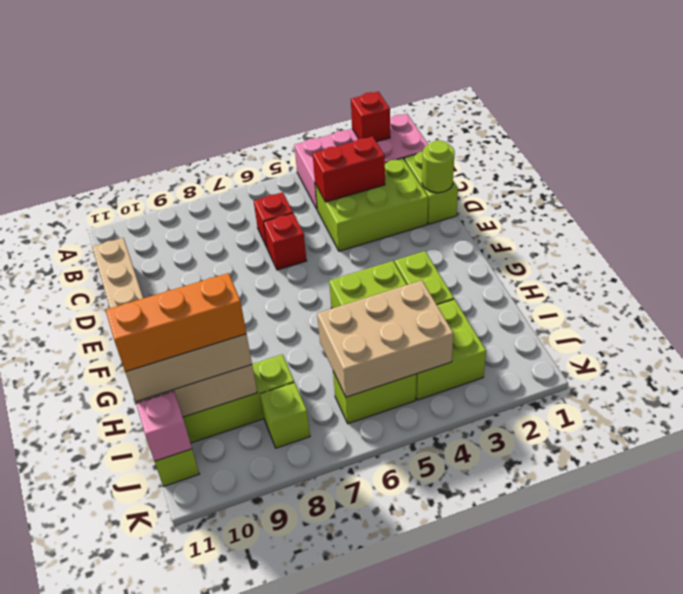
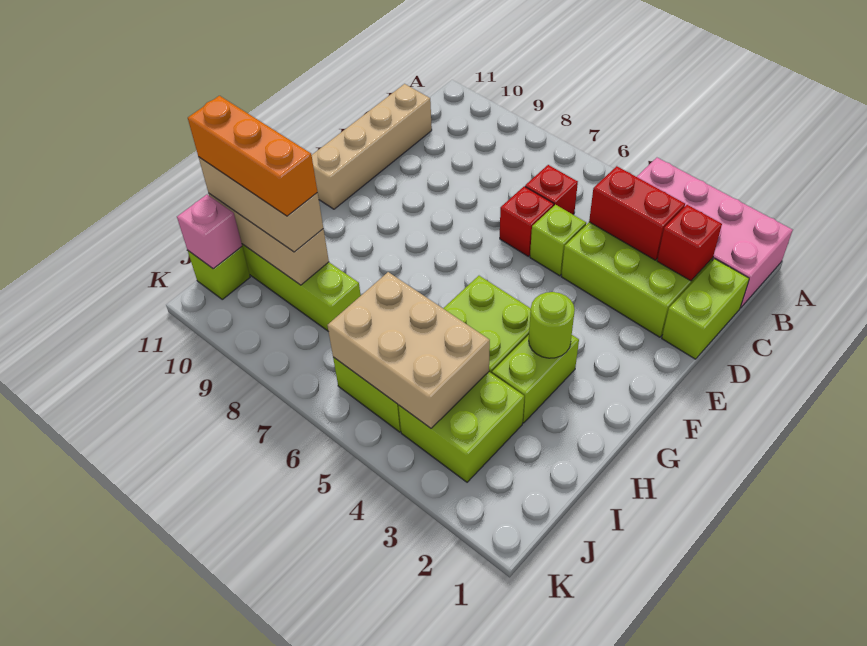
red brick A2 level 2 -> red brick C2 level 2
lime round brick D1 level 2 -> lime round brick G3 level 2
lime brick J8 level 1 -> lime brick D5 level 1

